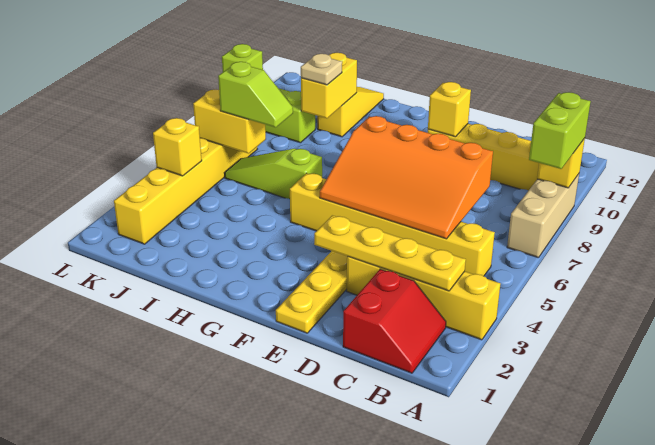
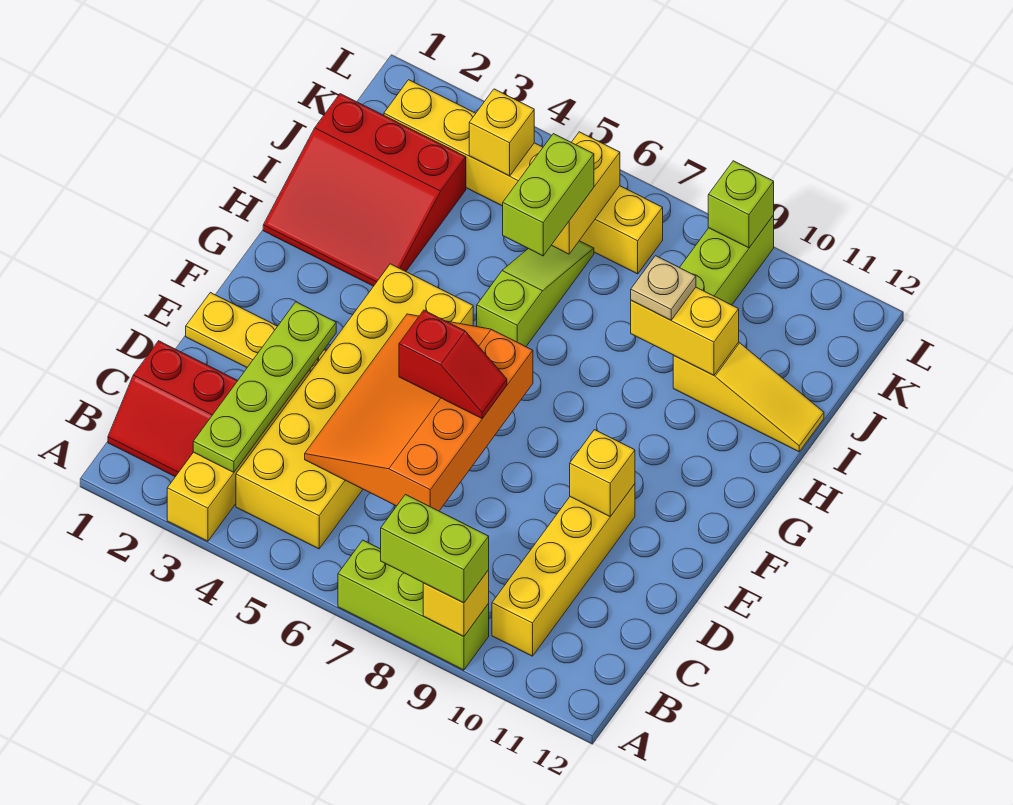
tan brick A7:A9 level 1 -> lime brick A7:A9 level 1
yellow plate B3:E3 level 2 -> lime plate B3:E3 level 2
yellow brick B5:G5 level 1 -> yellow brick B4:G5 level 1
none -> red slope E6:E7 level 3 top 6
none -> red slope H1:J3 level 1 top J
lime slope I6:J6 level 3 top J -> lime brick I6:J6 level 3

